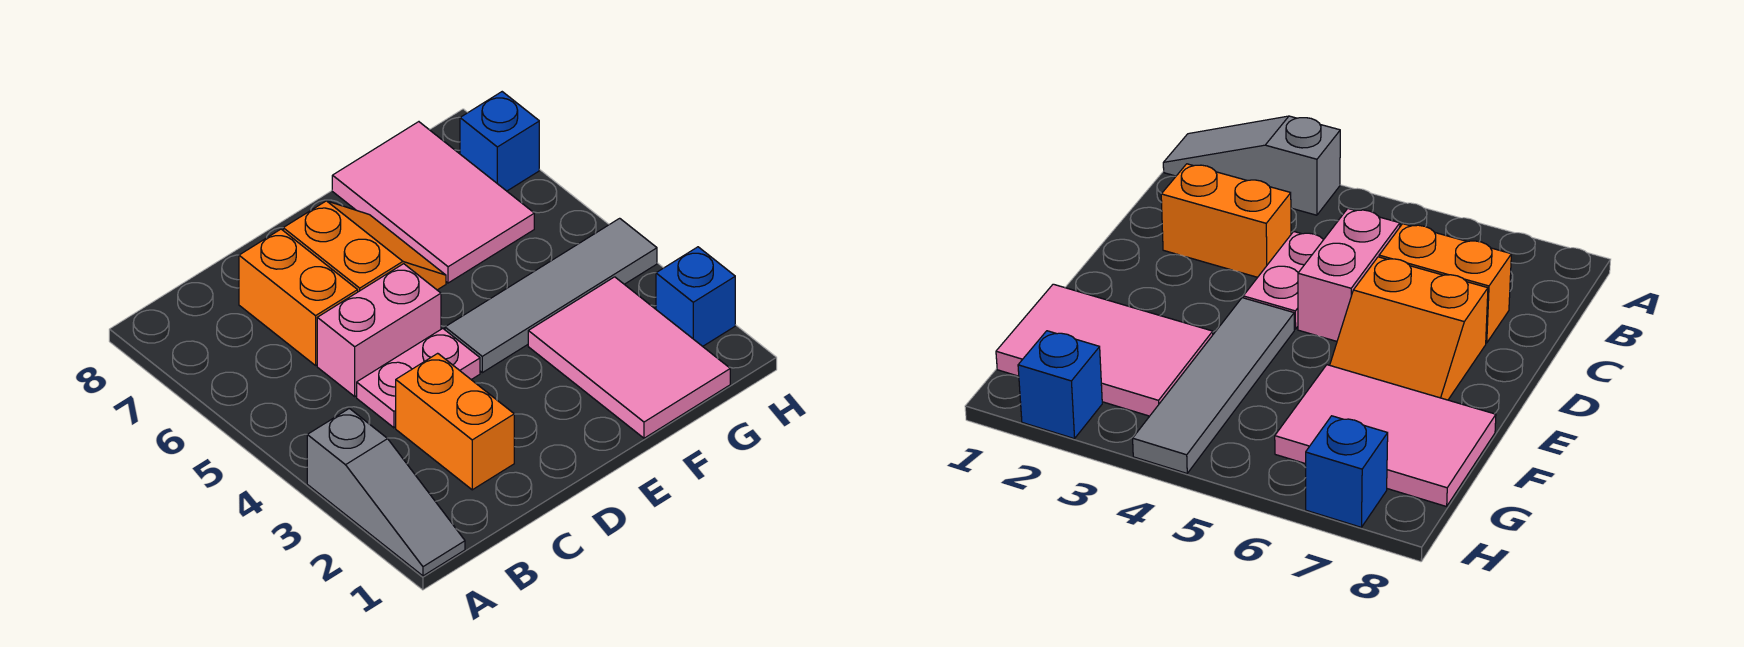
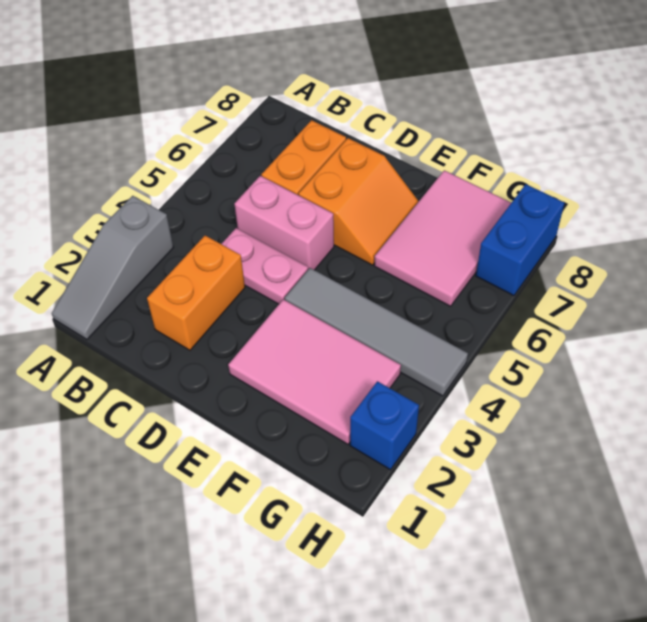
pink tile F1:G3 level 1 -> pink tile E2:G3 level 1
blue brick H7 level 1 -> blue brick H7:H8 level 1

